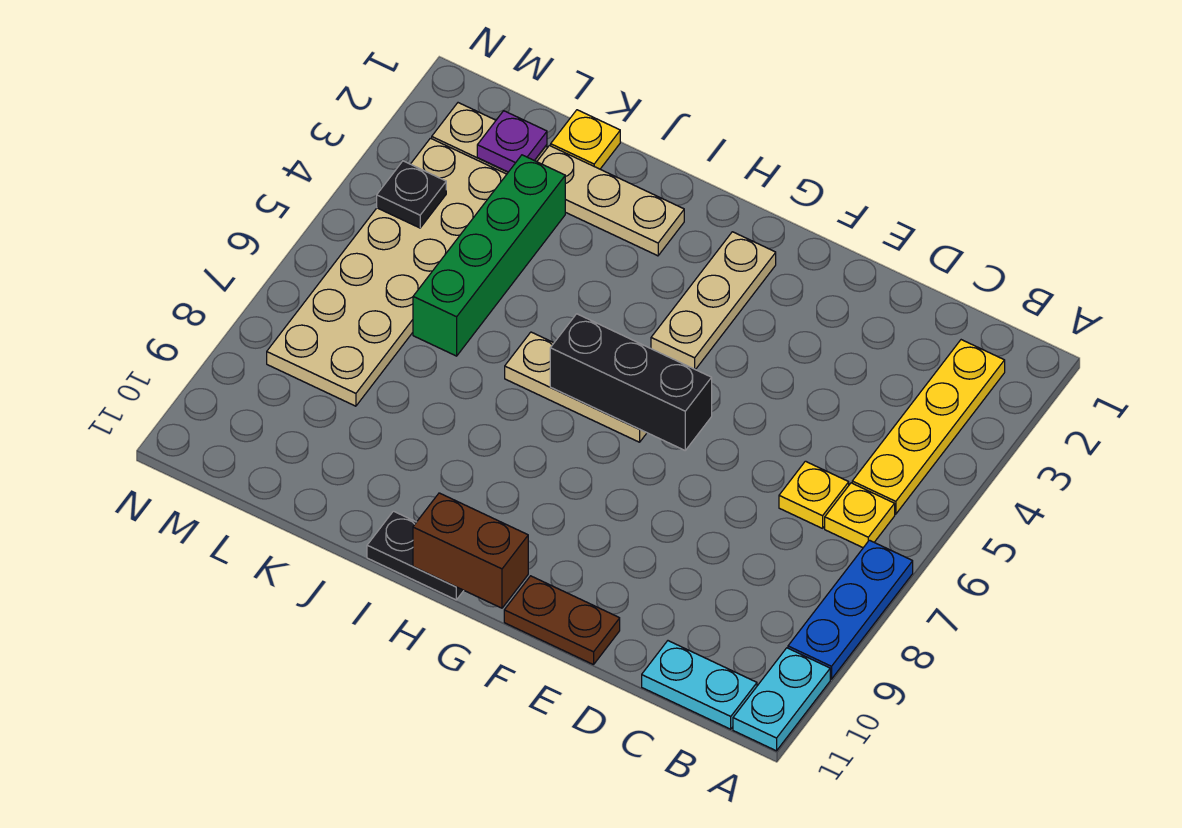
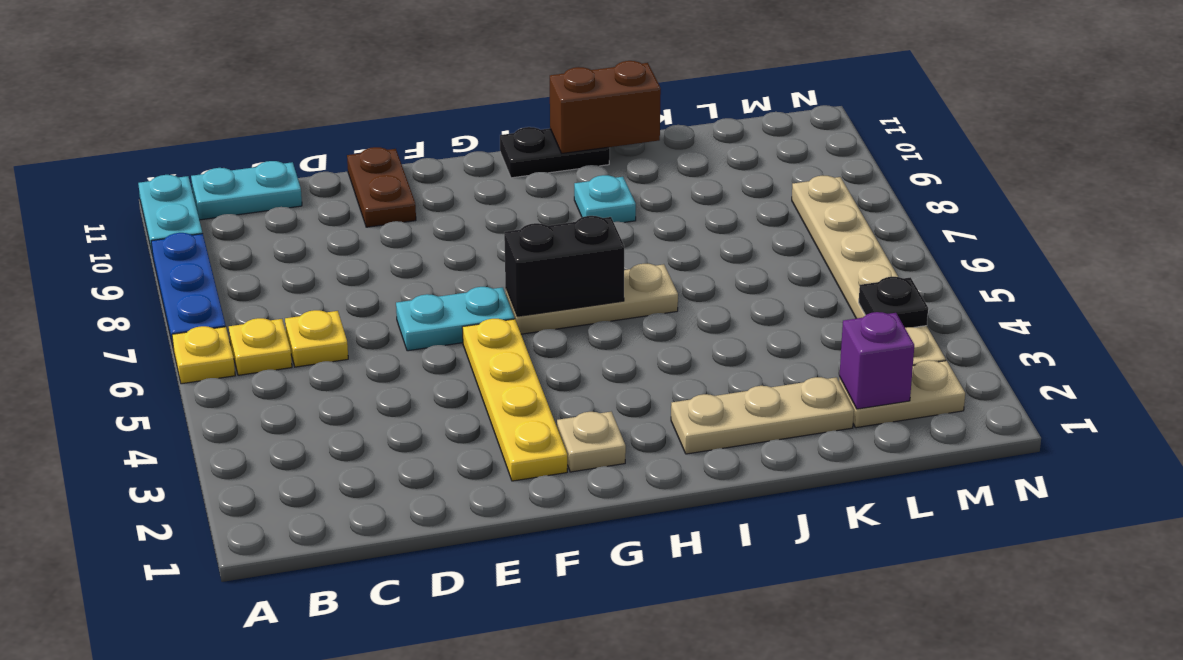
yellow plate B2:B5 level 1 -> yellow plate F2:F5 level 1
none -> cyan plate E6:F6 level 1
brown plate E11:F11 level 1 -> brown plate E10:E11 level 1
black brick F6:H6 level 2 -> black brick G6:H6 level 2
tan plate G2:G4 level 1 -> tan plate G2 level 1
brown brick G11:H11 level 2 -> brown brick I11:J11 level 2
none -> cyan plate I9 level 1
yellow plate K1 level 1 -> yellow plate A6 level 1
green brick K3:K6 level 1 -> none
purple plate L2 level 2 -> purple brick L2 level 2
tan plate L3:M8 level 1 -> tan plate M3:M8 level 1

